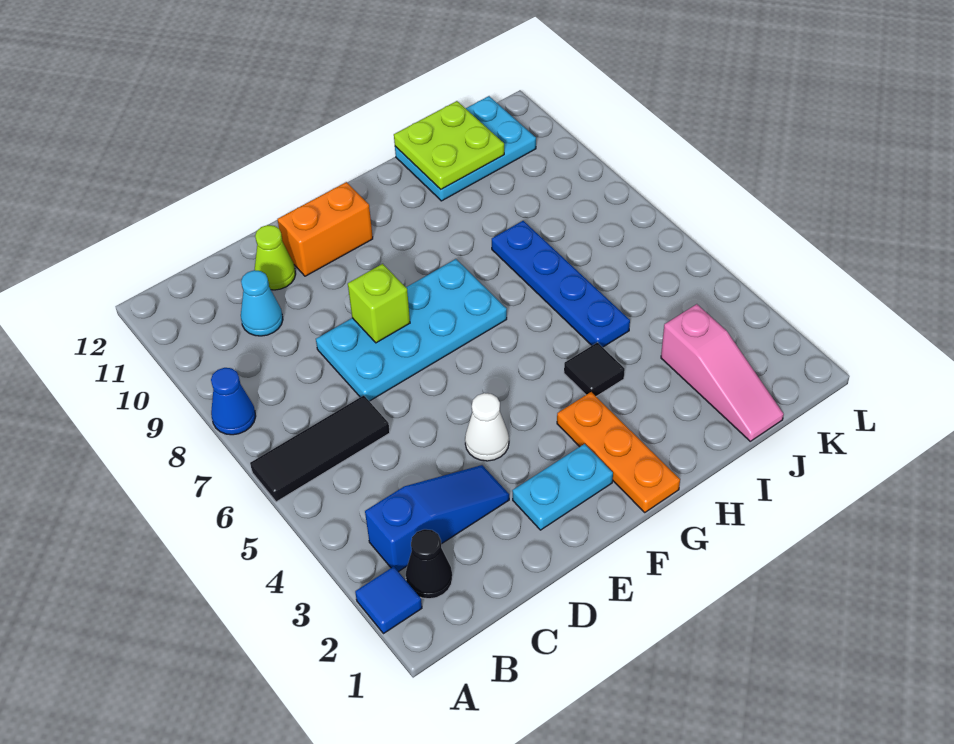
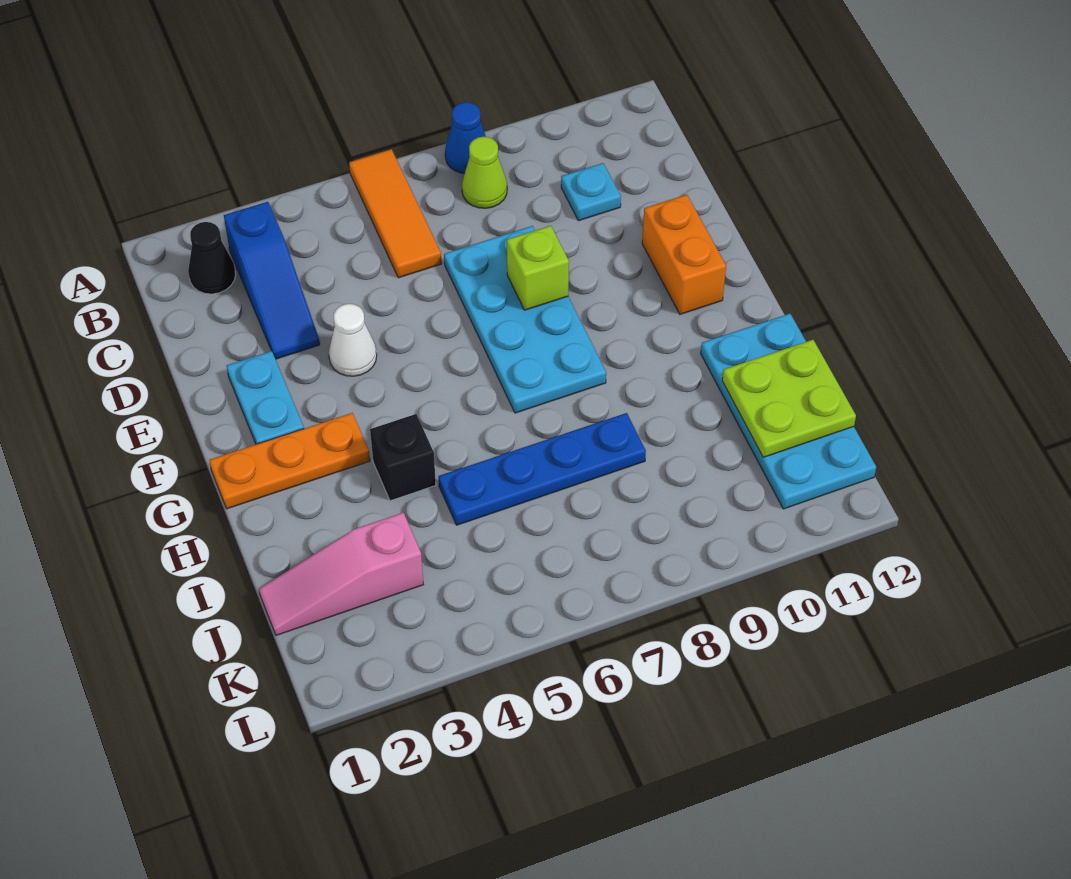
blue tile A2 level 1 -> none
black tile A6:C6 level 1 -> orange tile A6:C6 level 1
cyan cone C10 level 1 -> cyan plate C10 level 1
lime cone D11 level 1 -> lime cone B8 level 1
black tile H4 level 1 -> black brick H4 level 1
cyan plate I11:K12 level 1 -> cyan plate H11:K12 level 1

